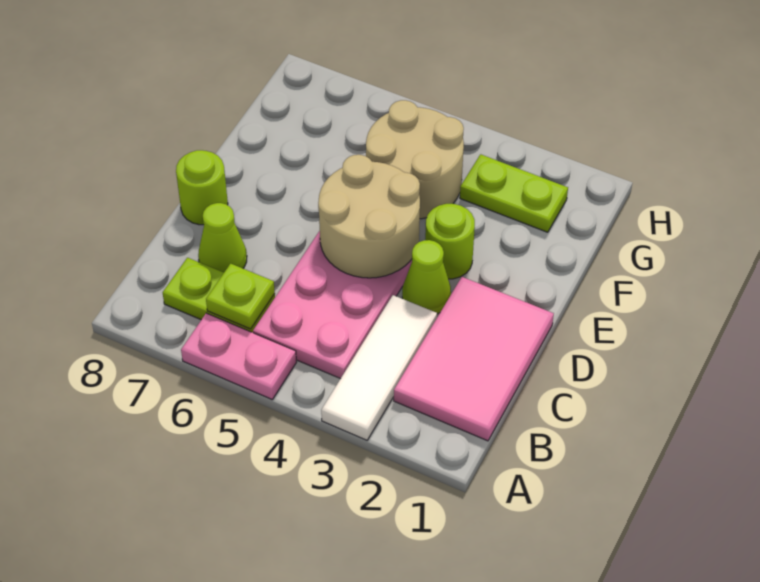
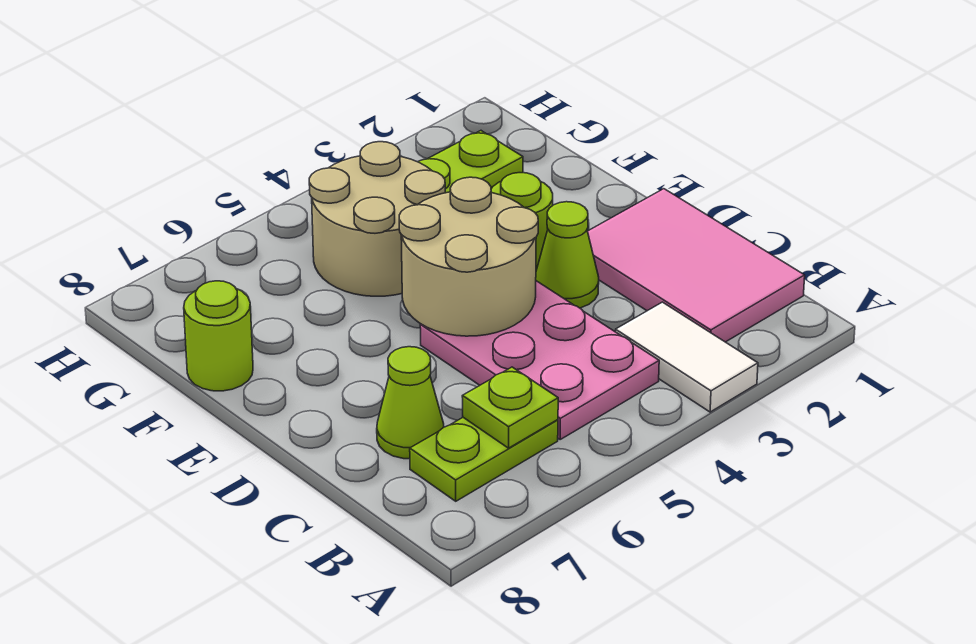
white tile A3:C3 level 1 -> white tile A3:B3 level 1
pink plate A5:A6 level 1 -> none
lime round brick D8 level 1 -> lime round brick F8 level 1

